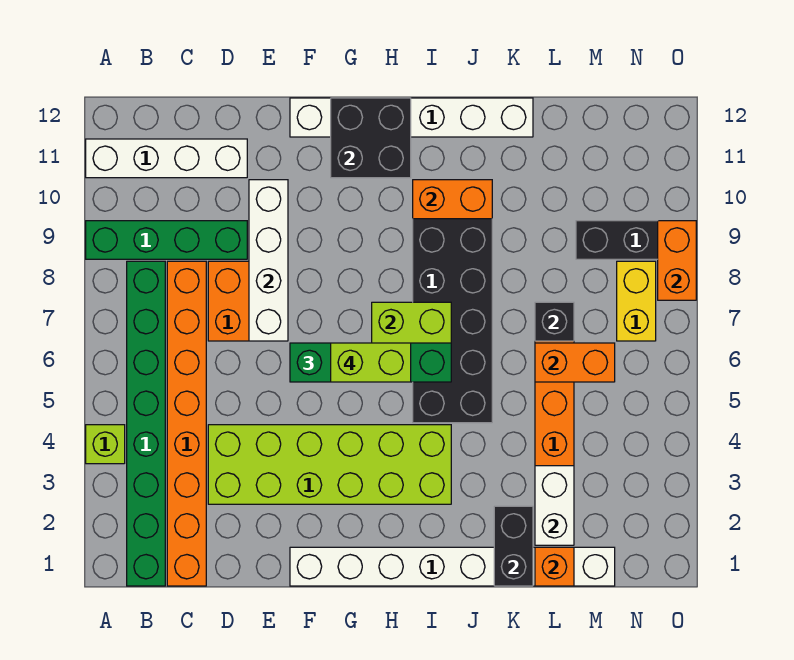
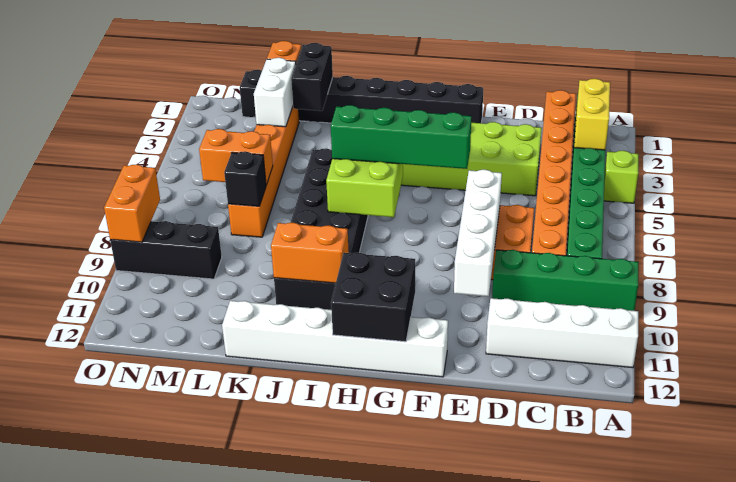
white brick F1:M1 level 1 -> black brick F1:M1 level 1
lime brick G6:H6 level 4 -> none
yellow brick N7:N8 level 1 -> yellow brick B2:B3 level 2

